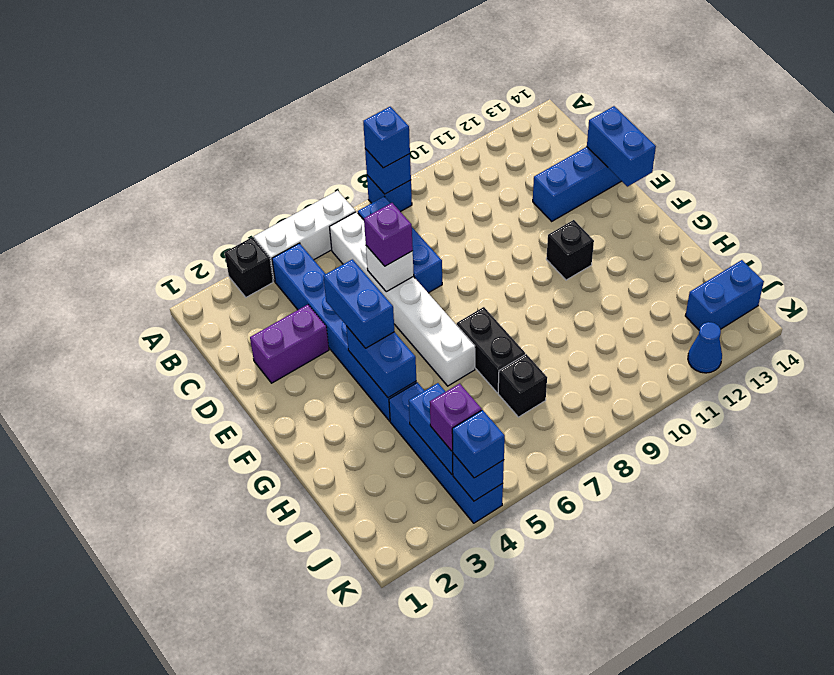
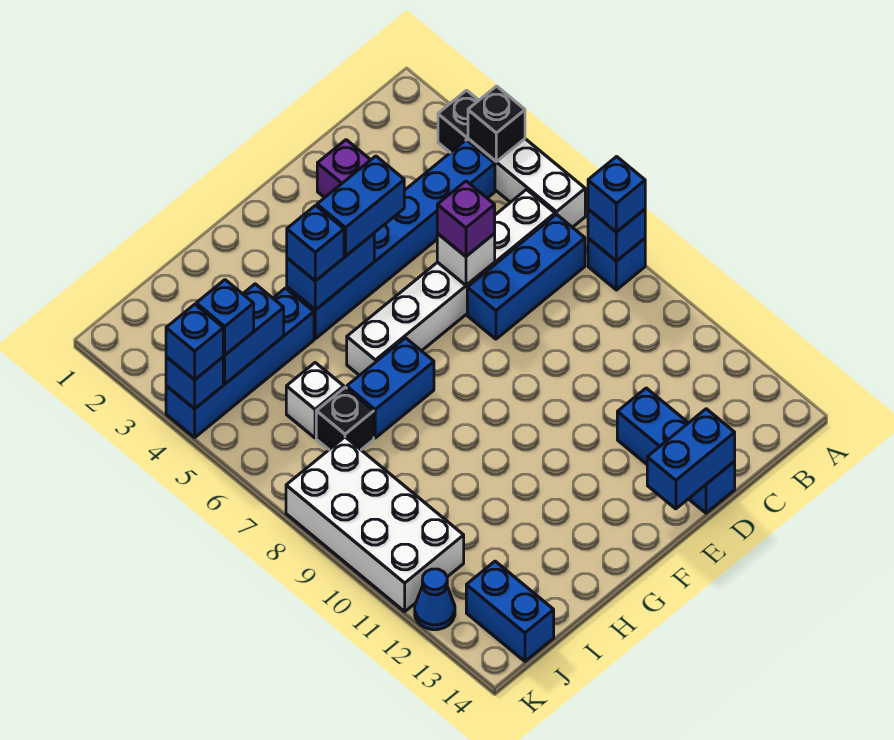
black brick F11 level 1 -> black brick A4 level 2
none -> blue brick G4 level 3
black brick G7:H7 level 1 -> blue brick G7:H7 level 1
none -> white brick I6 level 1
purple brick J4 level 3 -> blue brick J4 level 3
none -> white brick J8:K11 level 1

